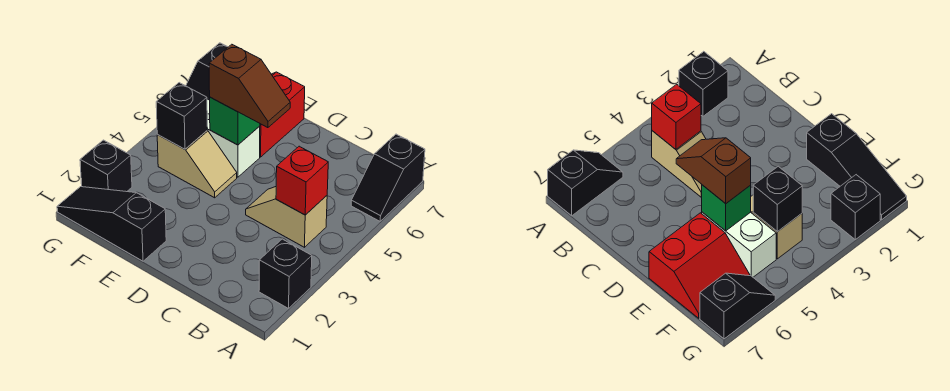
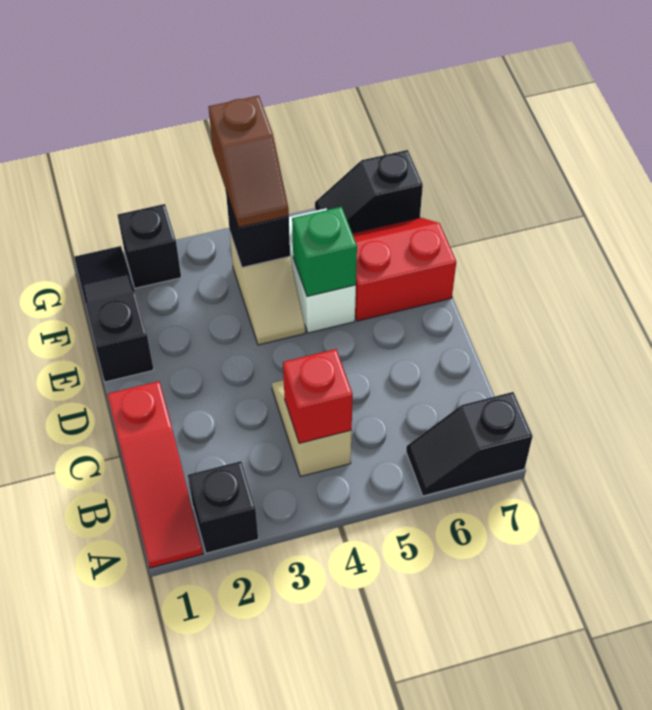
none -> red slope A1:C1 level 1 top C
brown slope D5:E5 level 3 top E -> brown slope F4:G4 level 3 top G

